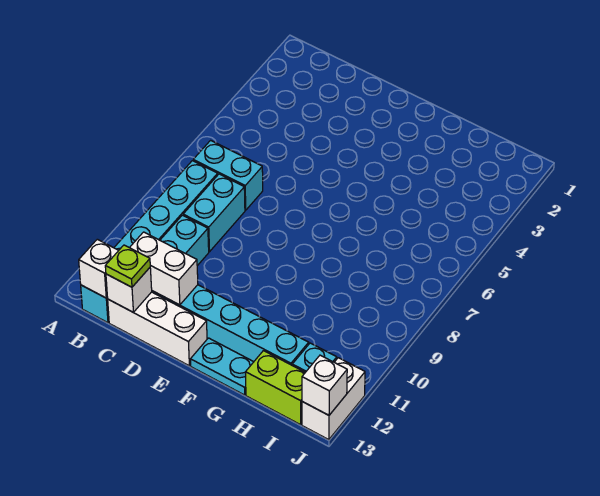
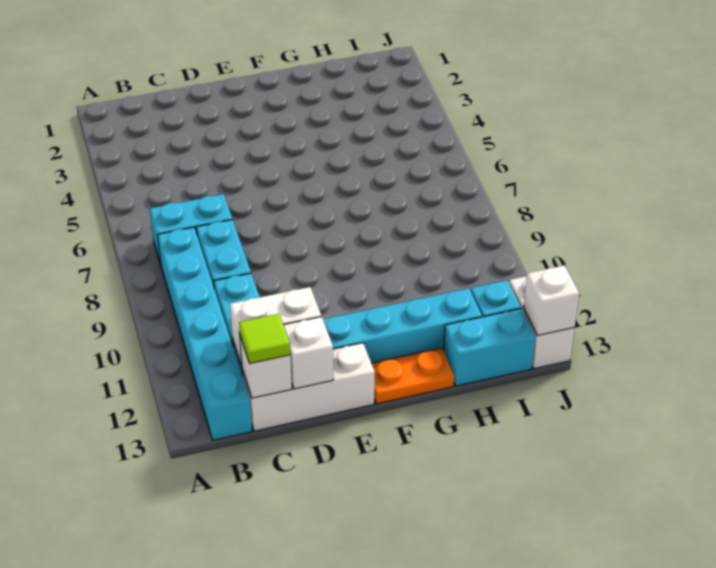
white brick B13 level 2 -> white brick D13 level 2
lime plate C13 level 3 -> lime tile C13 level 3
cyan plate F13:G13 level 1 -> orange plate F13:G13 level 1
lime brick H13:I13 level 1 -> cyan brick H13:I13 level 1

